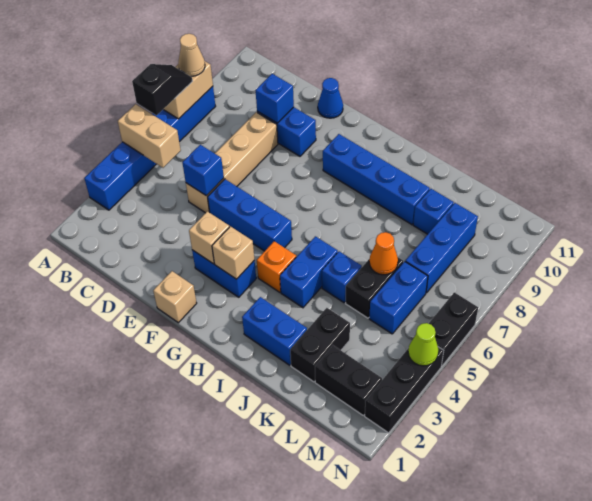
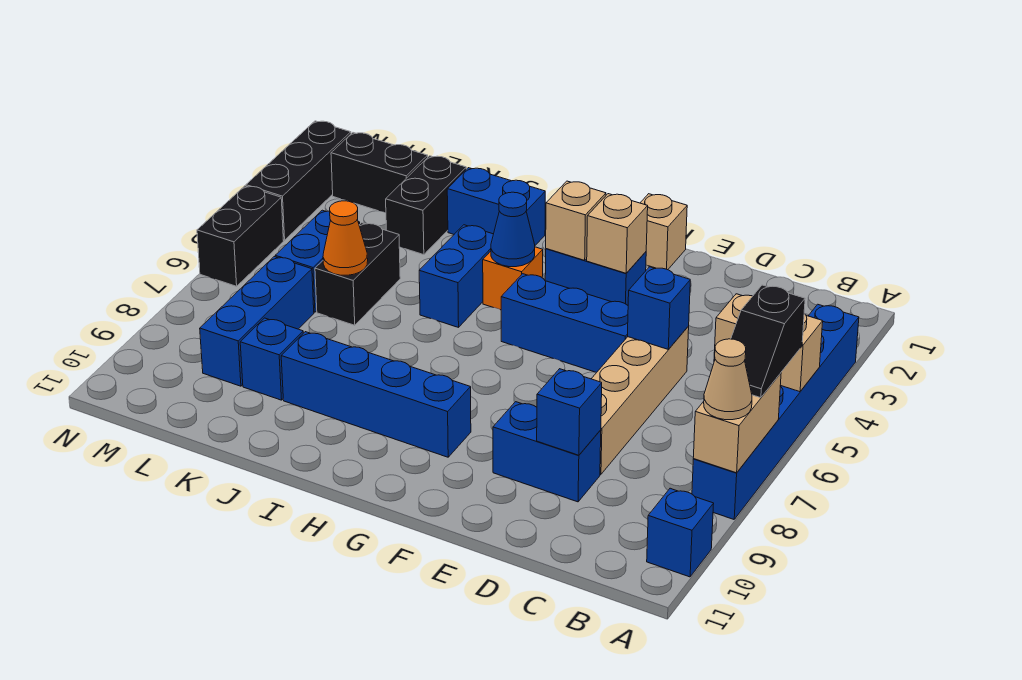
blue cone E11 level 1 -> blue cone H4 level 2
blue brick J5 level 1 -> blue brick A10 level 1
lime cone N4 level 2 -> none

